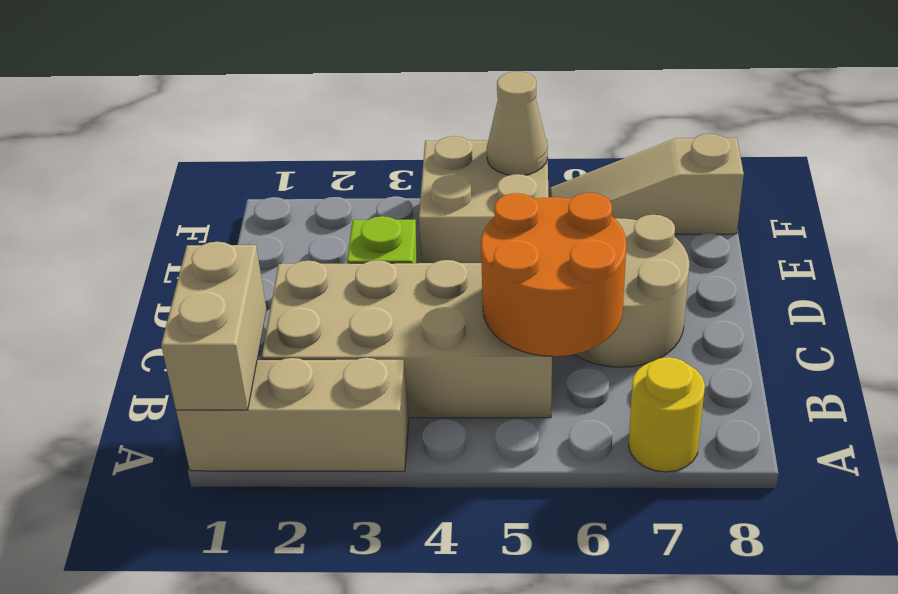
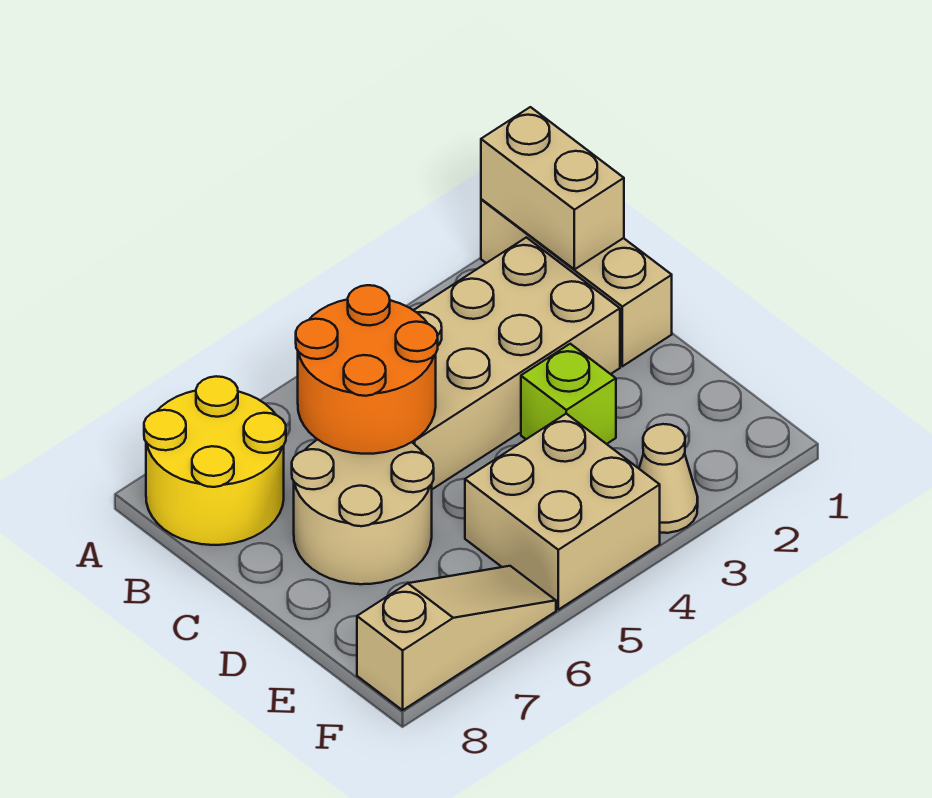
tan brick A1:A3 level 1 -> tan brick A1:C1 level 1
yellow round brick A7 level 1 -> yellow round brick A7:B8 level 1
tan cone F5 level 2 -> tan cone F3 level 1

